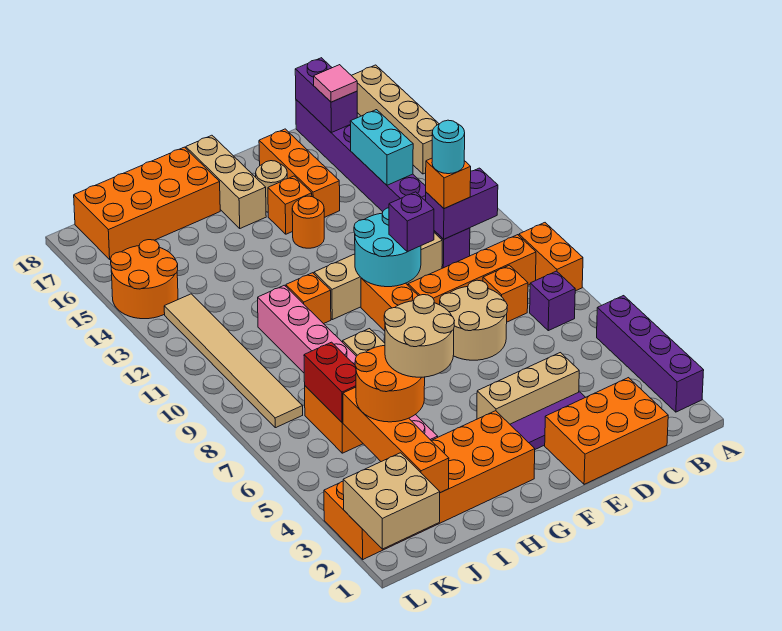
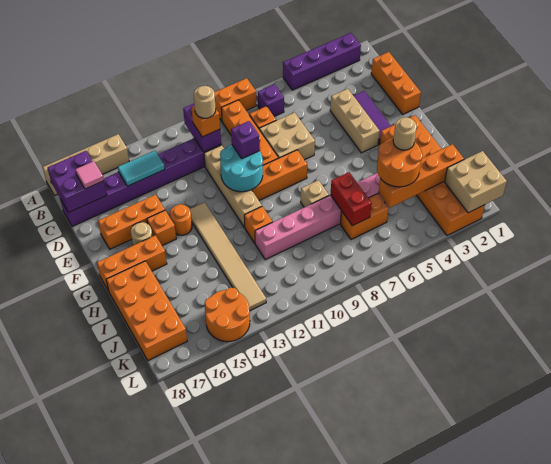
orange brick C1:E2 level 1 -> orange brick C1:E1 level 1
cyan round brick C11 level 4 -> tan round brick C11 level 4
cyan brick C14:C15 level 2 -> cyan tile C14:C15 level 2
purple brick C17:C18 level 2 -> purple brick B17:C18 level 2
tan round brick D7:E8 level 1 -> tan brick D7:E8 level 1
tan brick G16:G18 level 1 -> orange brick G16:G18 level 1
tan round brick H4:I5 level 4 -> tan round brick I4 level 4
red brick J6:J7 level 2 -> red brick I7:J7 level 2
tan tile K8:K13 level 1 -> tan tile F13:K13 level 1

